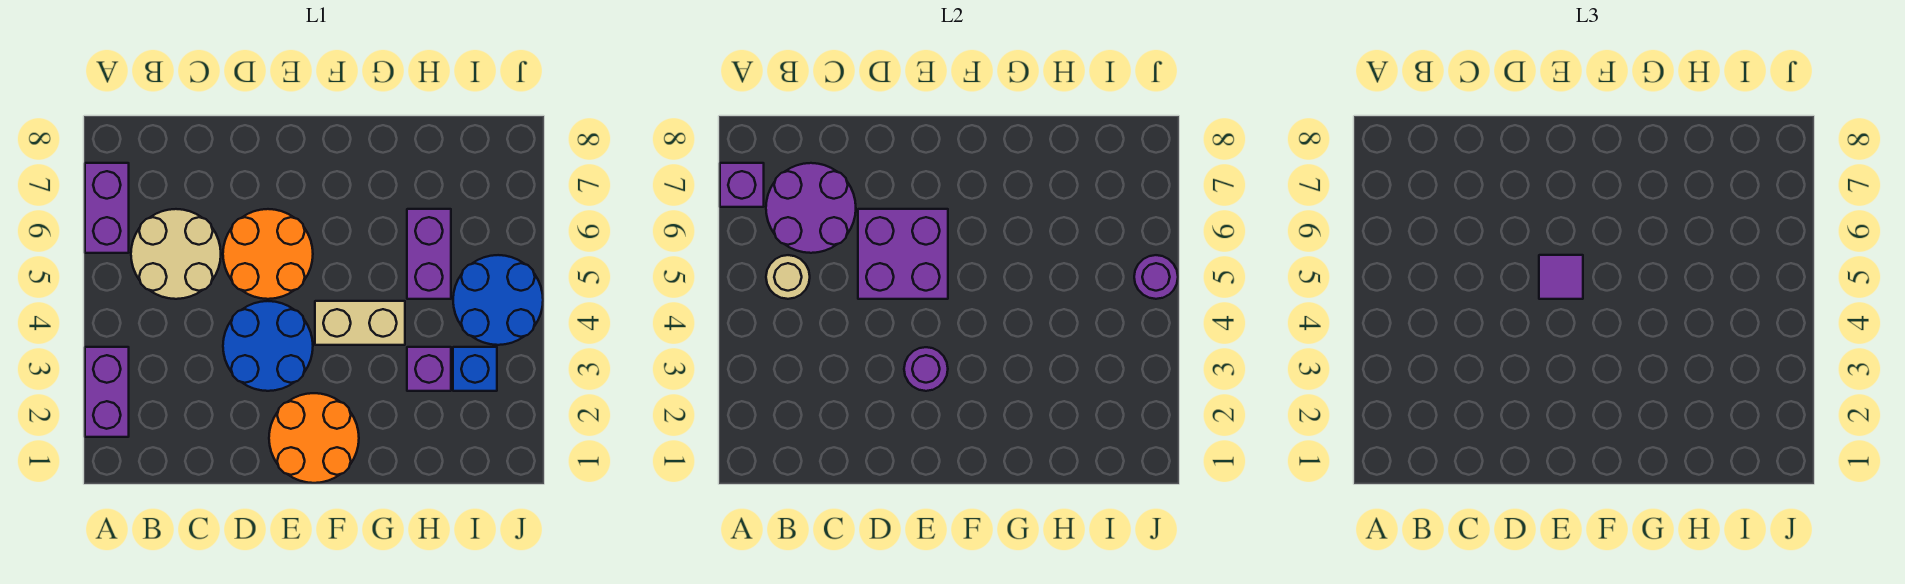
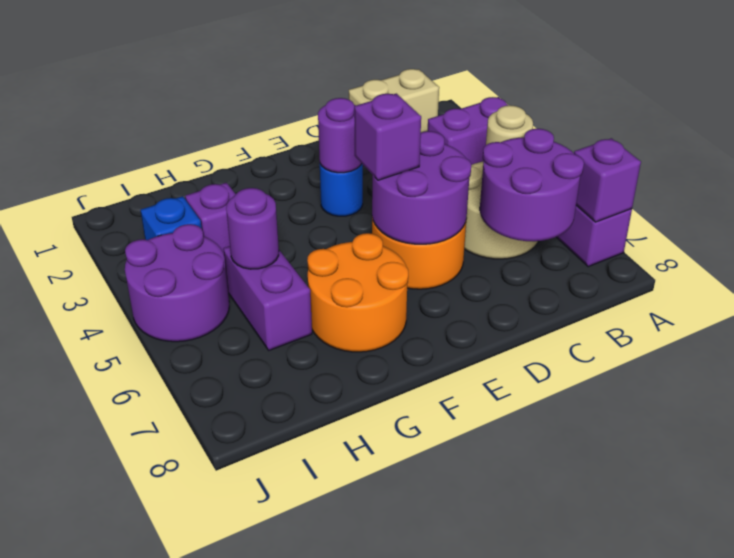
purple brick A2:A3 level 1 -> purple brick A3:B3 level 1
blue round brick D3:E4 level 1 -> blue round brick E3 level 1
purple brick D5:E6 level 2 -> purple round brick D5:E6 level 2
orange round brick E1:F2 level 1 -> orange round brick F6:G7 level 1
purple tile E5 level 3 -> purple brick E5 level 3
tan brick F4:G4 level 1 -> tan brick B1:C1 level 1
blue round brick I4:J5 level 1 -> purple round brick I4:J5 level 1
purple round brick J5 level 2 -> purple round brick H5 level 2

